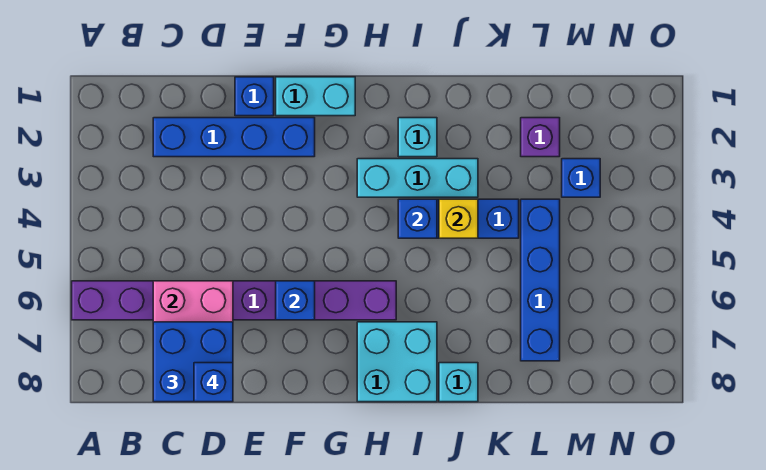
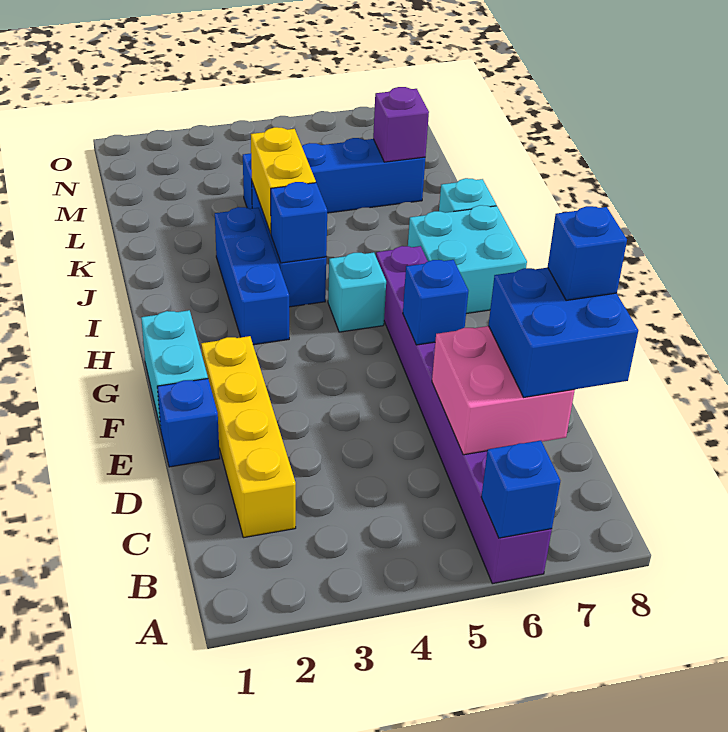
blue brick C2:F2 level 1 -> yellow brick C2:F2 level 1
cyan brick H3:J3 level 1 -> blue brick H3:J3 level 1
cyan brick I2 level 1 -> cyan brick H5 level 1
yellow brick J4 level 2 -> yellow brick J4:K4 level 2
purple brick L2 level 1 -> purple brick L7 level 2
blue brick M3 level 1 -> blue brick A6 level 2

